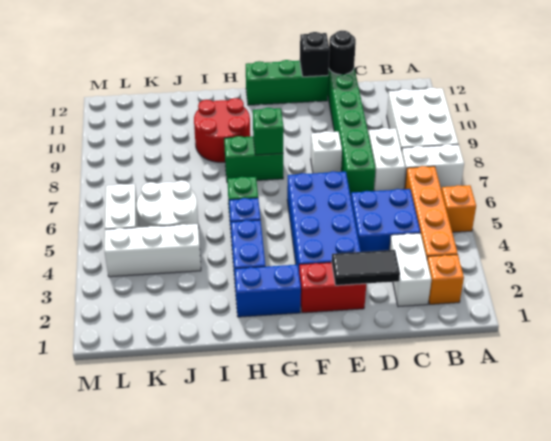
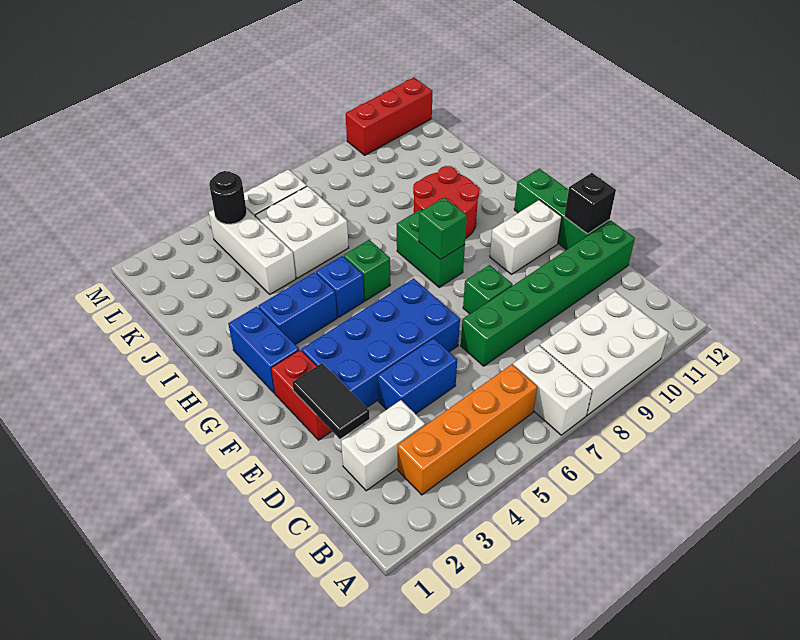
orange brick A5 level 1 -> none
orange brick B2 level 1 -> none
blue brick C4:D5 level 1 -> blue brick D4:D5 level 1
white brick C7:C8 level 1 -> white brick F10:F11 level 1
black round brick D12 level 2 -> black round brick L4 level 2
white brick E8 level 1 -> green brick E8 level 1
white round brick J5:K6 level 1 -> white brick J5:K6 level 1
none -> red brick M10:M12 level 1

